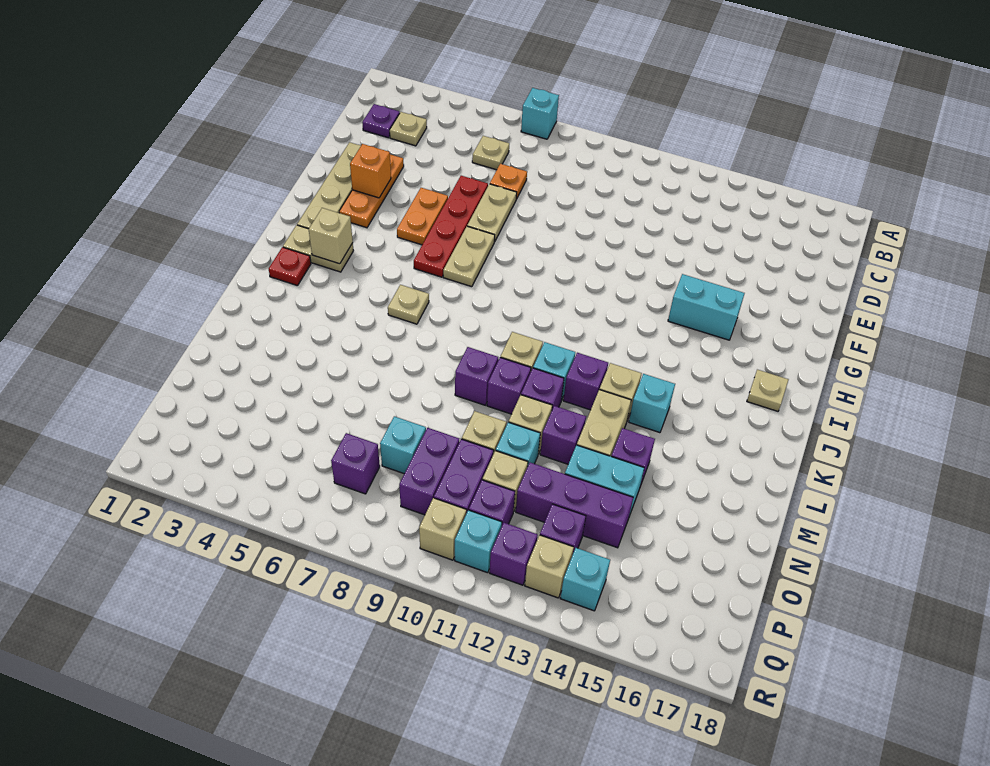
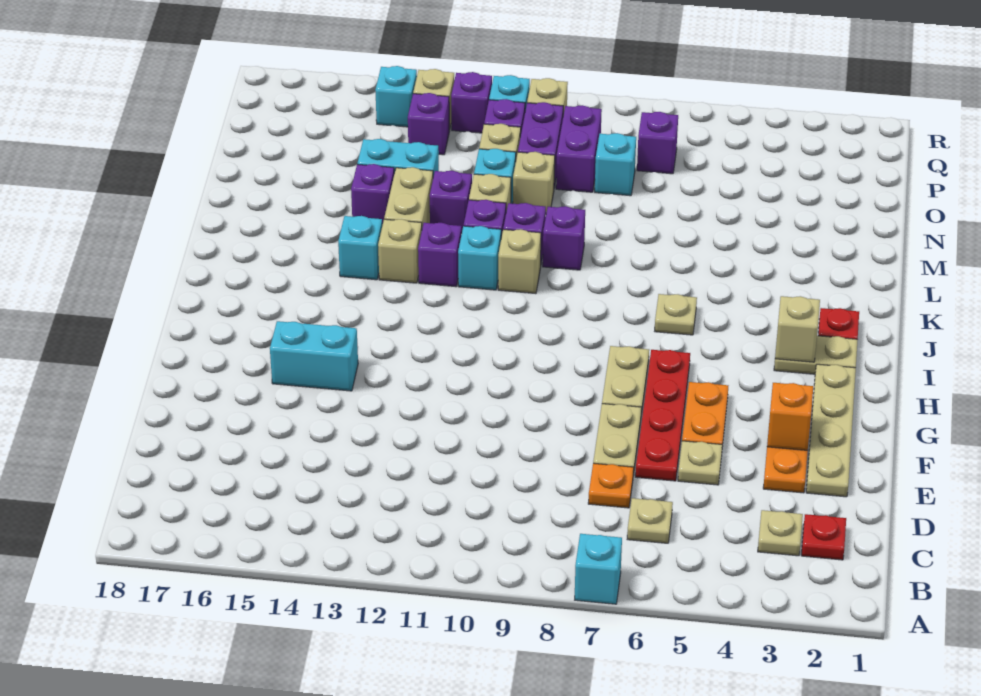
purple plate C2 level 1 -> red plate C2 level 1
tan plate I17 level 1 -> tan plate E5 level 1
purple brick O12:O14 level 1 -> none

